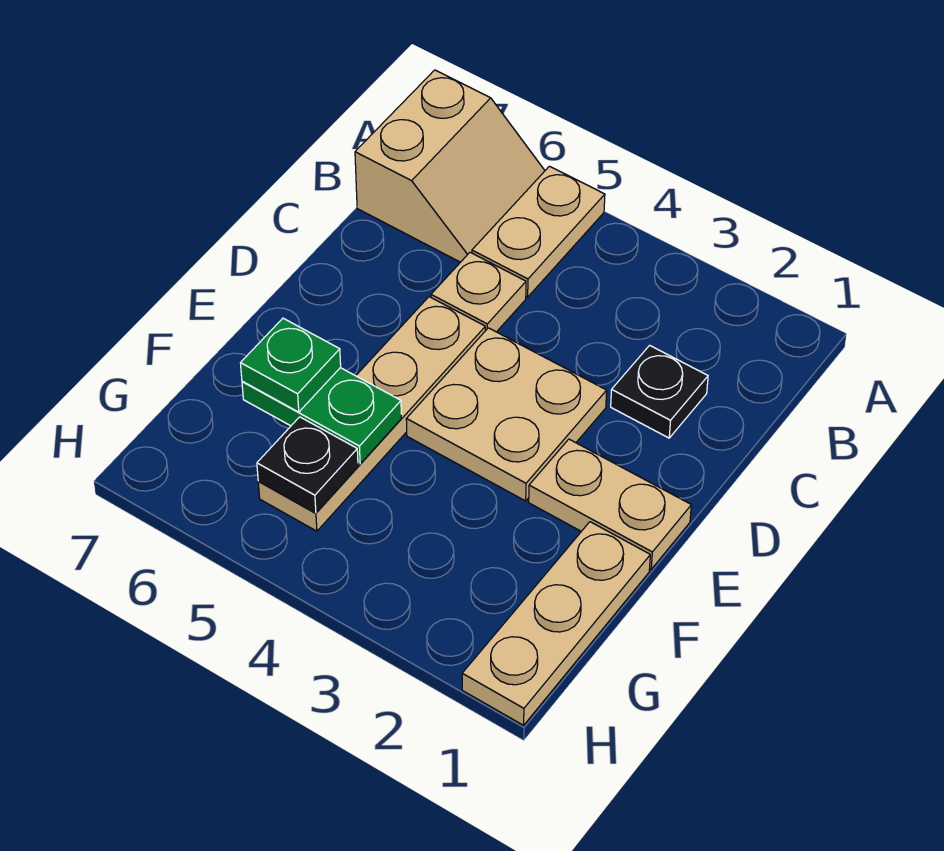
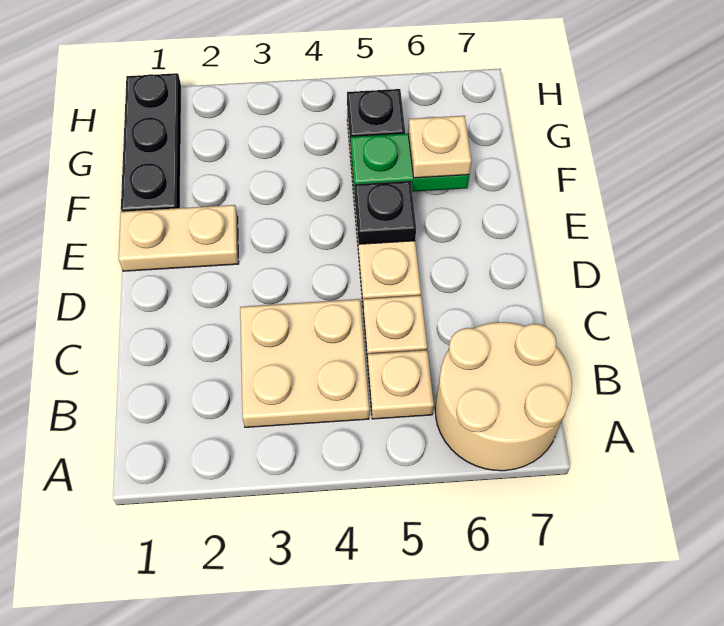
tan plate A5:B5 level 1 -> tan plate B5 level 1
tan slope A6:B7 level 1 top 7 -> tan round brick A6:B7 level 1
black plate C2 level 1 -> black plate E5 level 2
tan plate D3:E4 level 1 -> tan plate B3:C4 level 1
tan plate F1:H1 level 1 -> black plate F1:H1 level 1
green plate F6 level 3 -> tan plate F6 level 3

